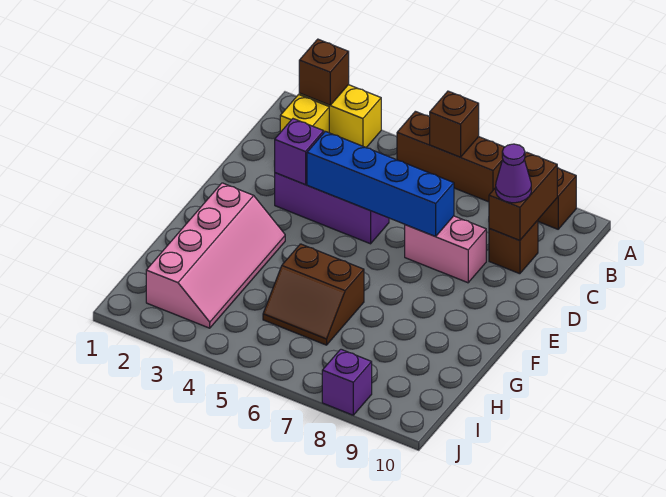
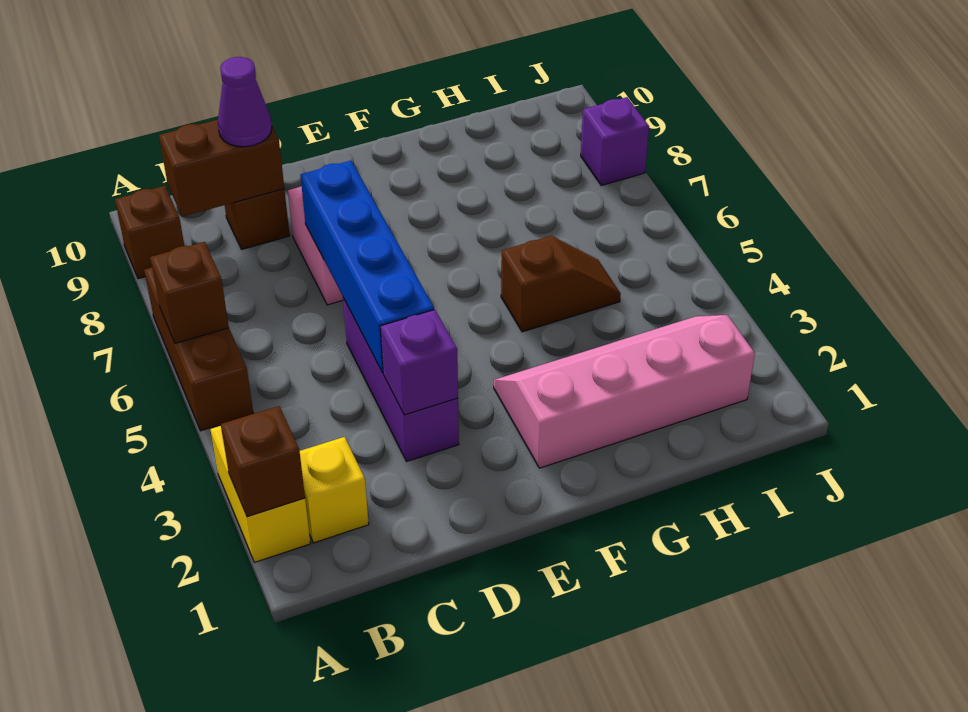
brown slope G5:H6 level 1 top G -> brown slope G5:H5 level 1 top G

